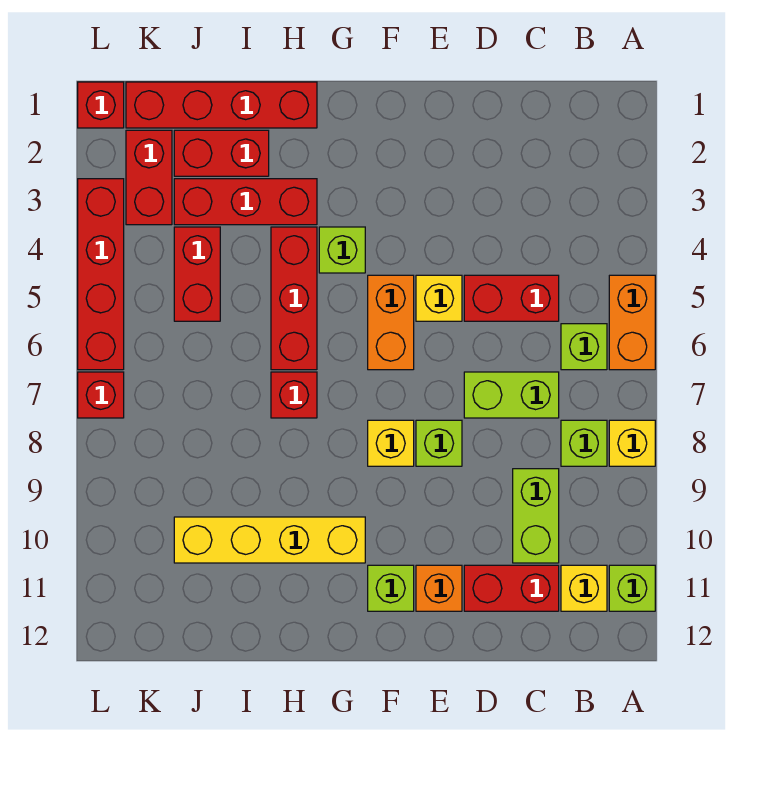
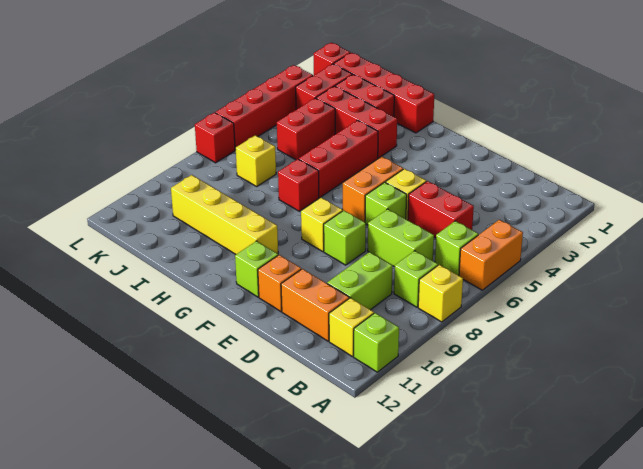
red brick C11:D11 level 1 -> orange brick C11:D11 level 1
lime brick G4 level 1 -> lime brick E6 level 1
none -> yellow brick J7 level 1

